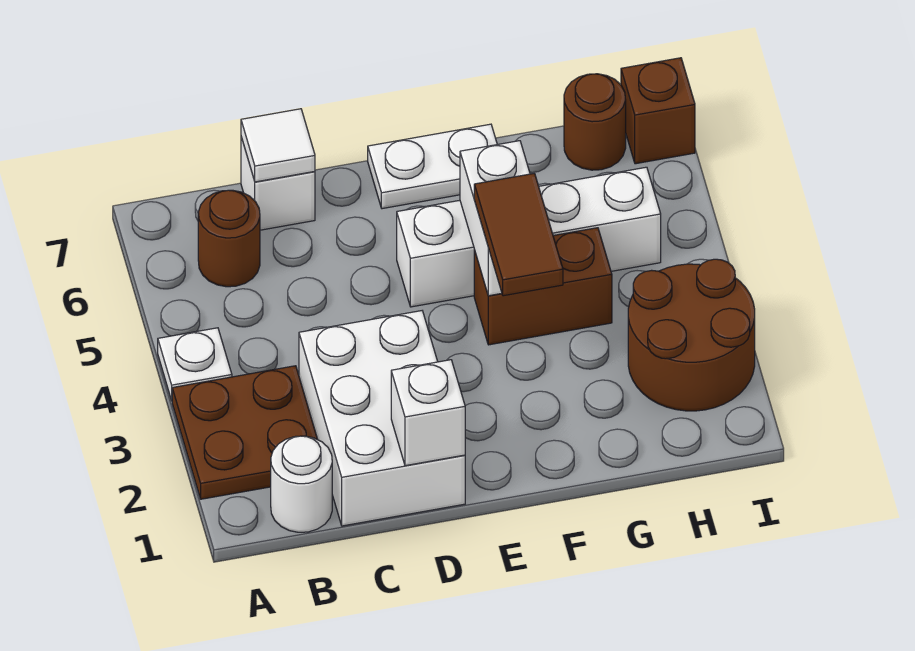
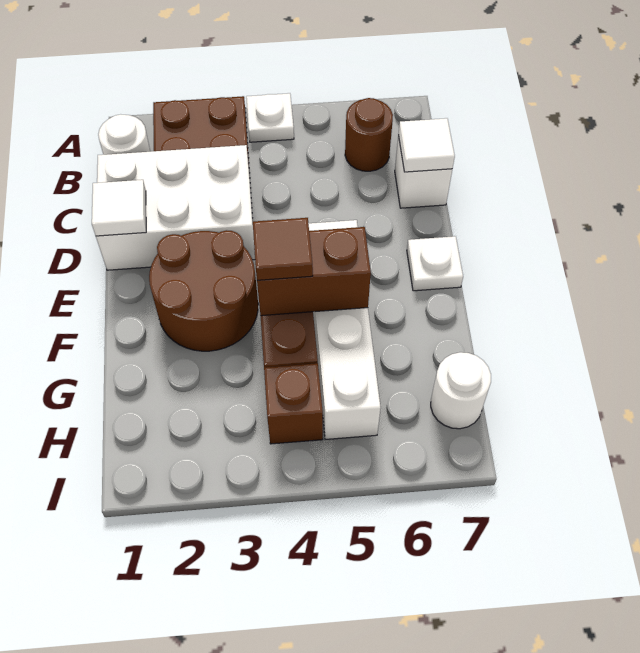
white brick D1 level 2 -> white tile D1 level 2
white plate E7:F7 level 1 -> white plate E7 level 1
brown tile F3:F4 level 3 -> brown tile F4 level 3
white brick F4:F5 level 2 -> brown brick F4:F5 level 2
brown round brick H2:I3 level 1 -> brown round brick E2:F3 level 1
brown round brick H7 level 1 -> white round brick H7 level 1
brown brick I7 level 1 -> brown brick H4 level 1

